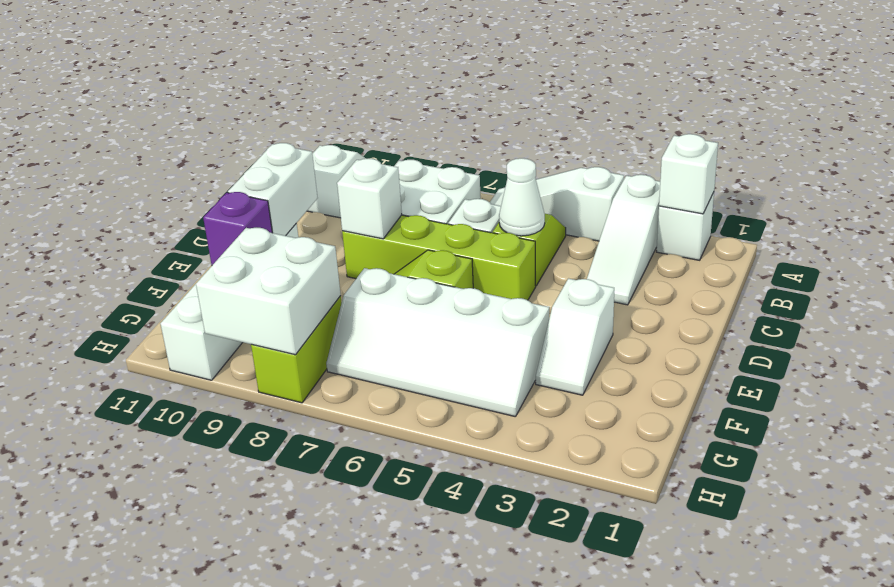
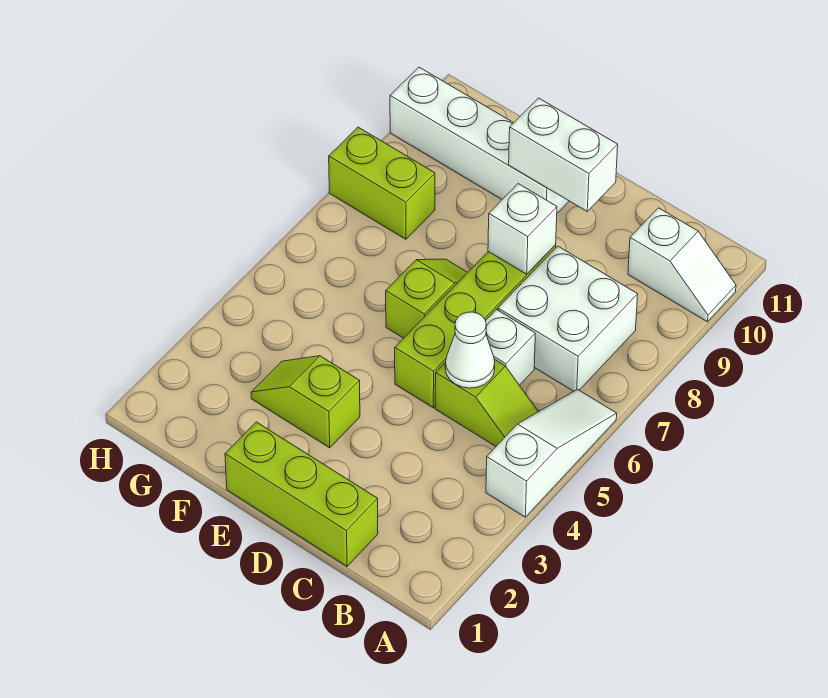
white brick A2 level 1 -> none
white brick A2 level 2 -> none
white slope A3:C3 level 1 top A -> none
none -> lime brick C1:E1 level 1
white slope E3:F3 level 1 top E -> lime slope E3:F3 level 1 top E
white slope F4:G7 level 1 top F -> none
purple brick F10 level 2 -> none
white brick G8:H9 level 2 -> none

